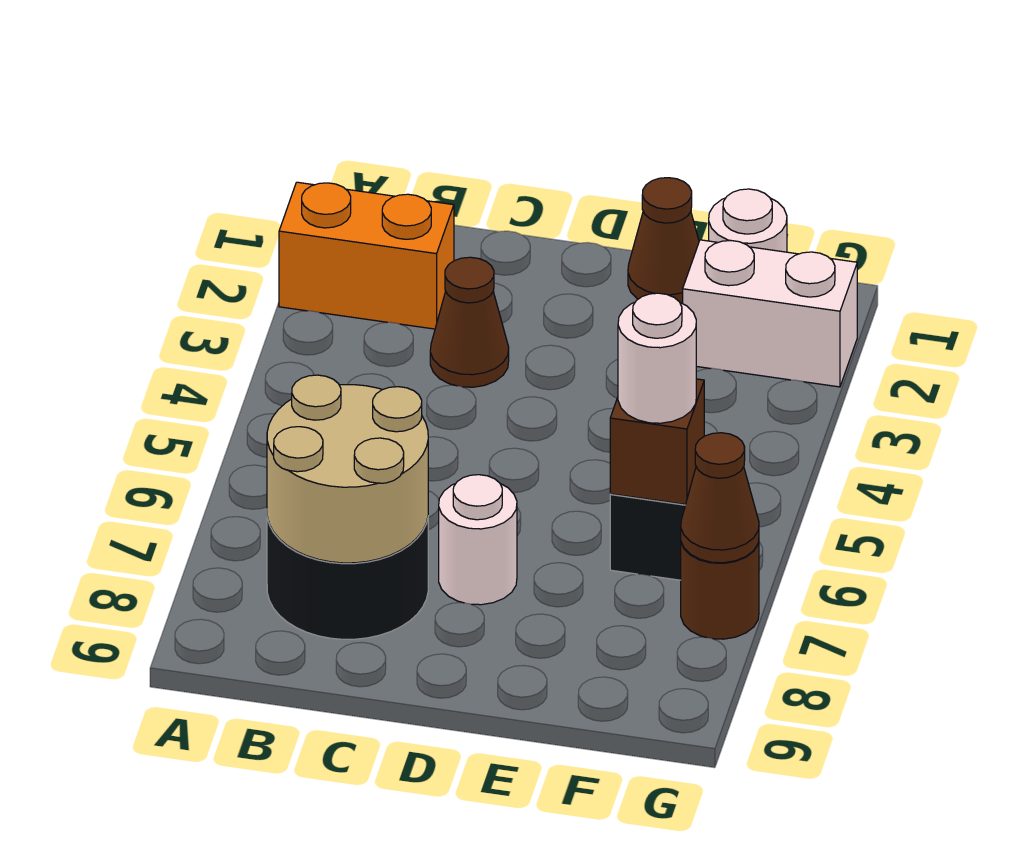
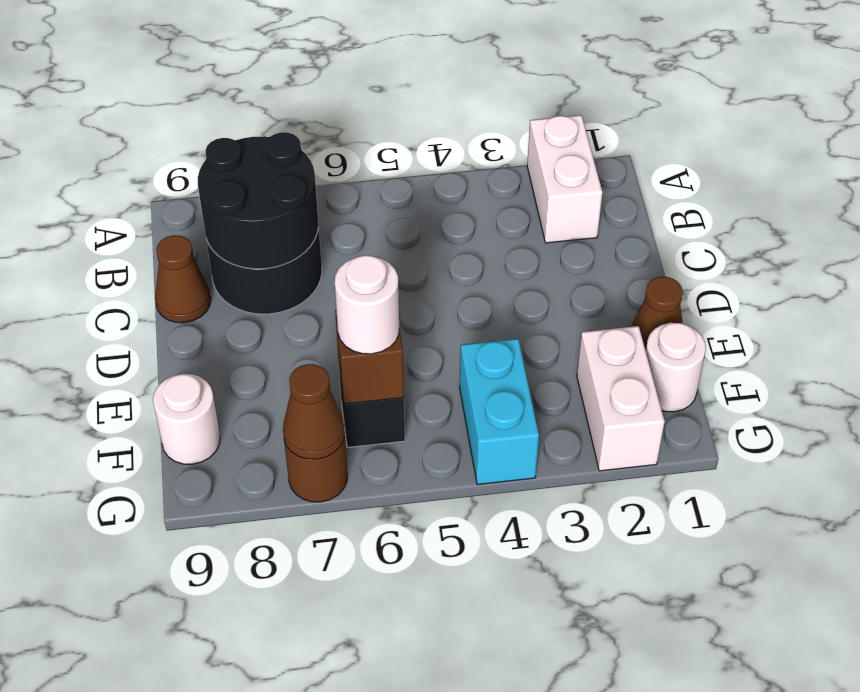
orange brick A2:B2 level 1 -> white brick A2:B2 level 1
tan round brick B7:C8 level 2 -> black round brick B7:C8 level 2
brown cone C3 level 1 -> brown cone C9 level 1
white round brick D7 level 1 -> white round brick F9 level 1
none -> cyan brick F4:G4 level 1

